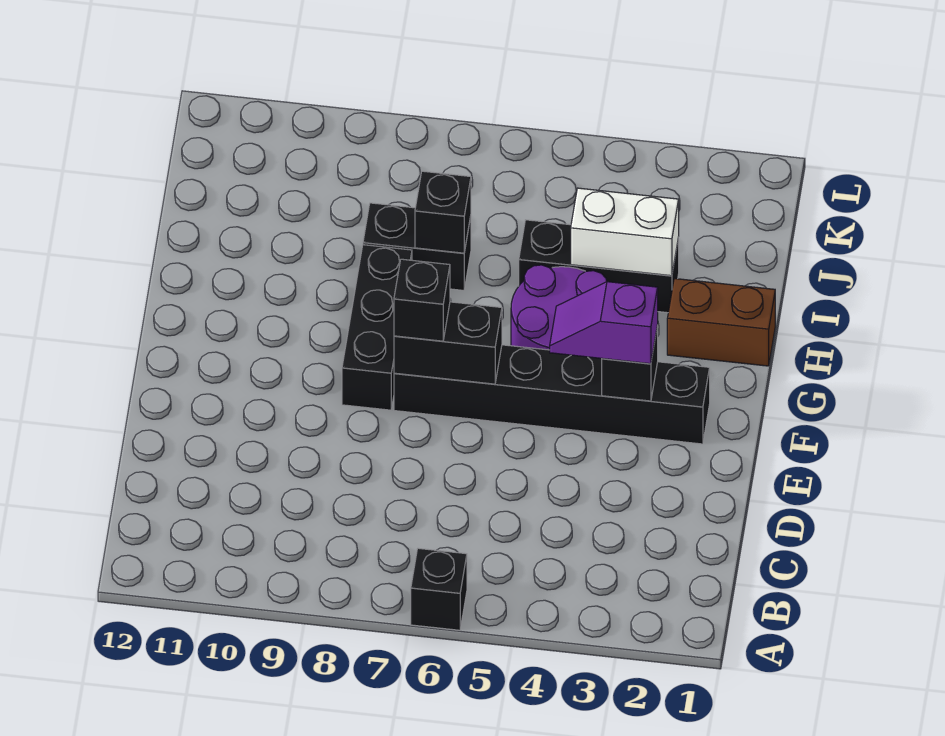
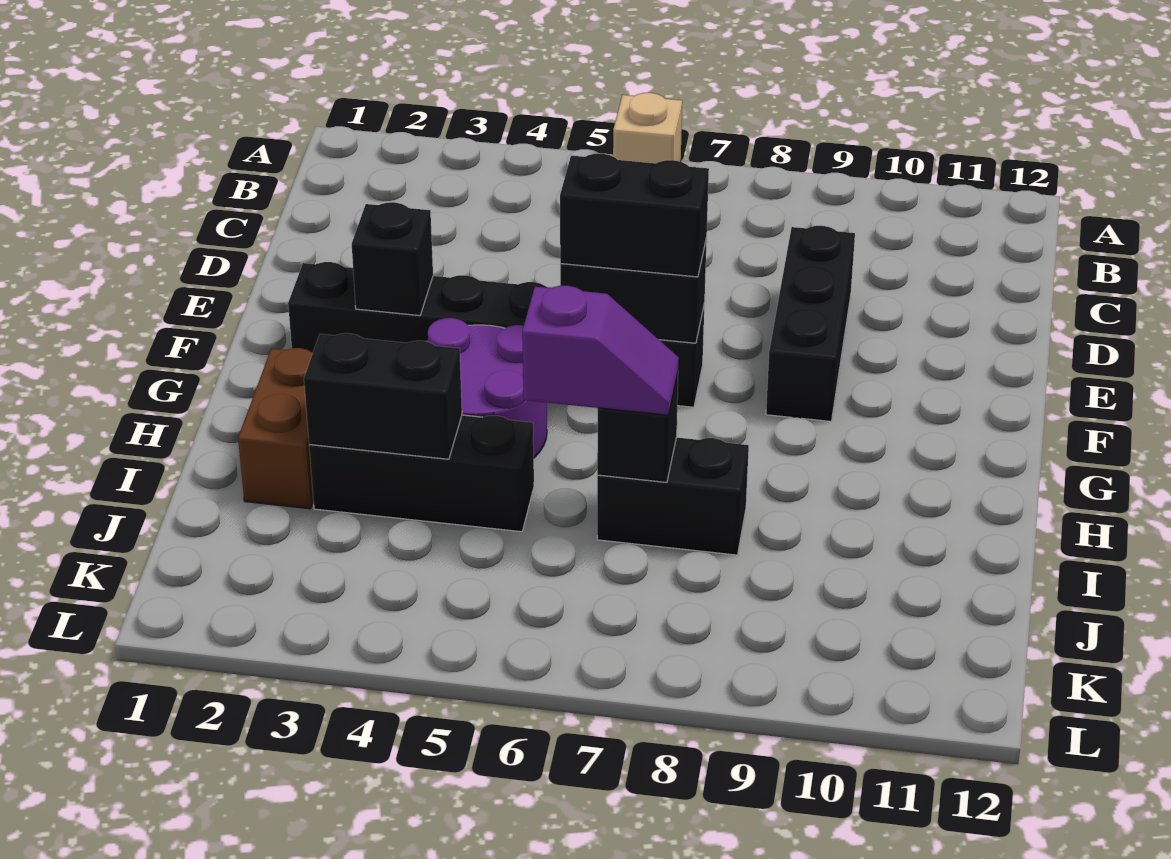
black brick A6 level 1 -> tan brick A6 level 1
purple slope F3:F4 level 3 top 3 -> purple slope I6:I7 level 3 top 6
black brick F7 level 3 -> black brick F6:F7 level 3
black brick F8:H8 level 1 -> black brick D9:F9 level 1
brown brick H1:H2 level 1 -> brown brick H2:I2 level 1
white brick I3:I4 level 2 -> black brick I3:I4 level 2

